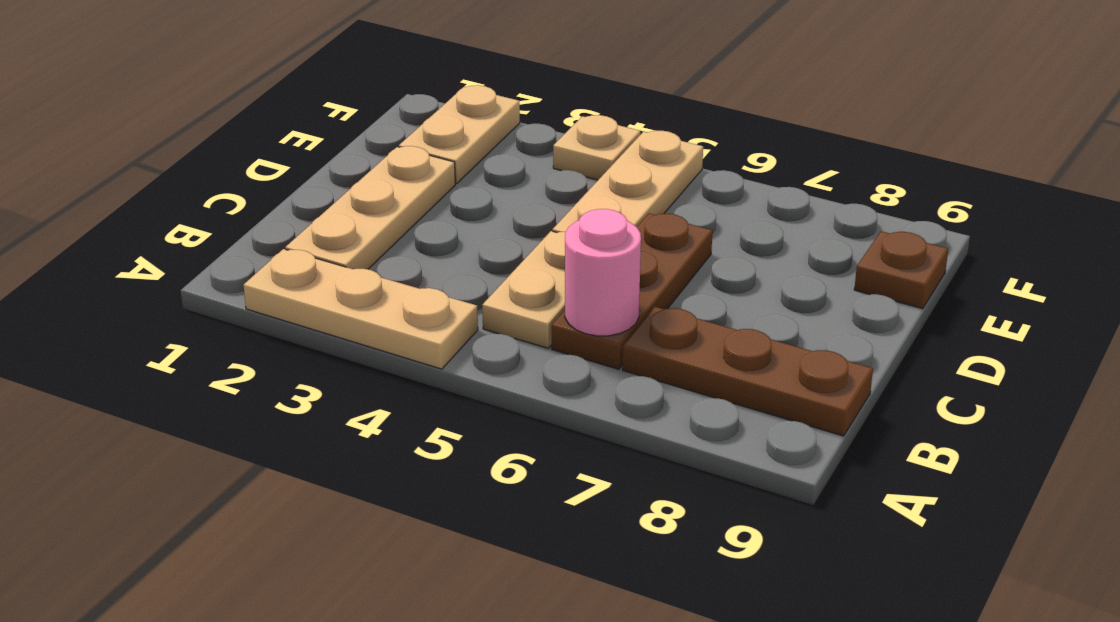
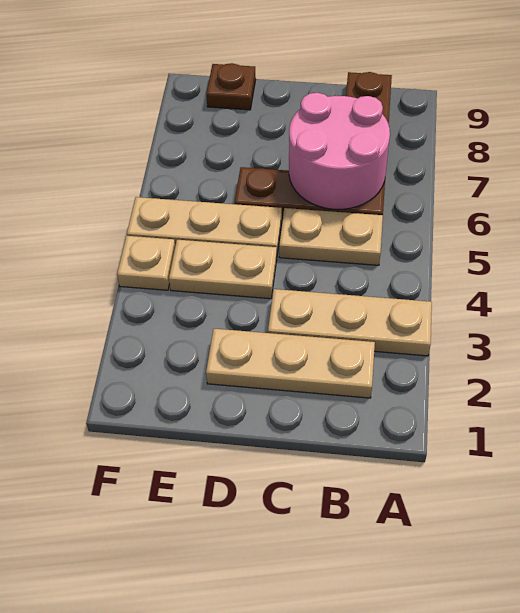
tan plate A2:A4 level 1 -> tan plate A3:C3 level 1
pink round brick B6 level 2 -> pink round brick B6:C7 level 2
tan plate E2:F2 level 1 -> tan plate D4:E4 level 1

